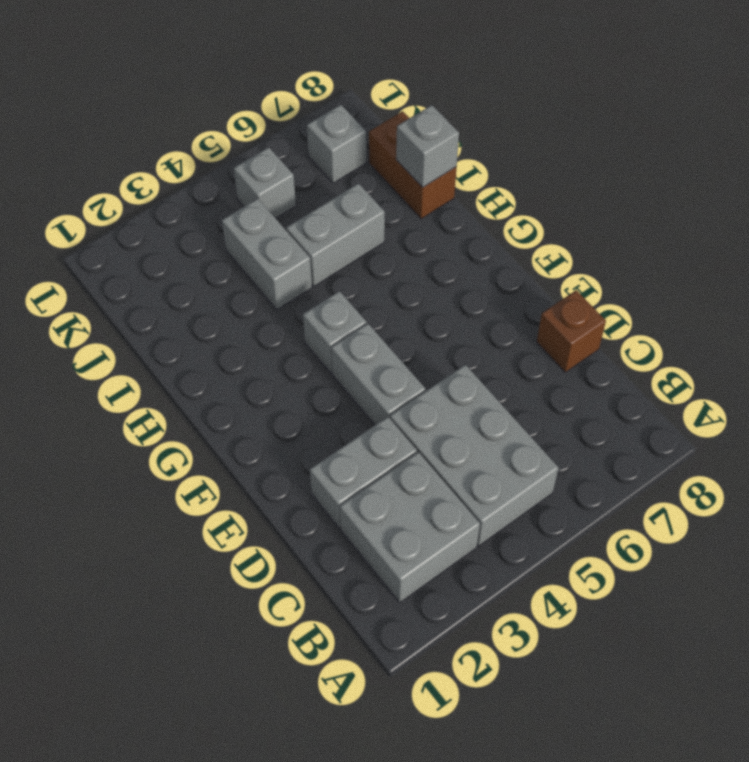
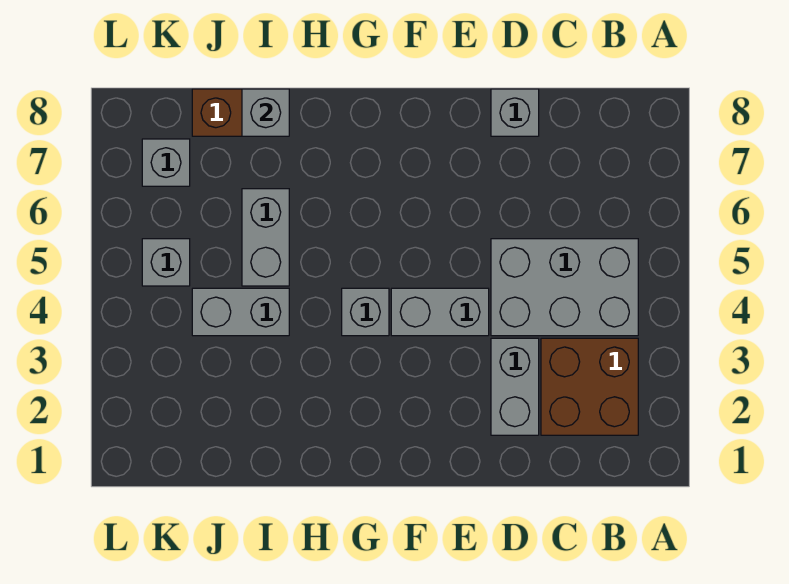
grey brick B2:C3 level 1 -> brown brick B2:C3 level 1
brown brick D8 level 1 -> grey brick D8 level 1

